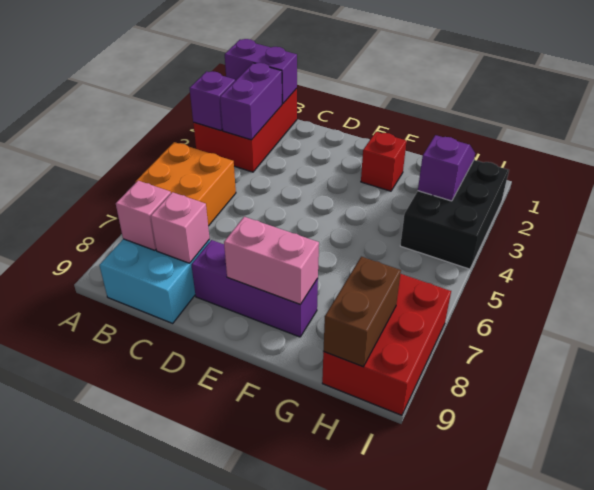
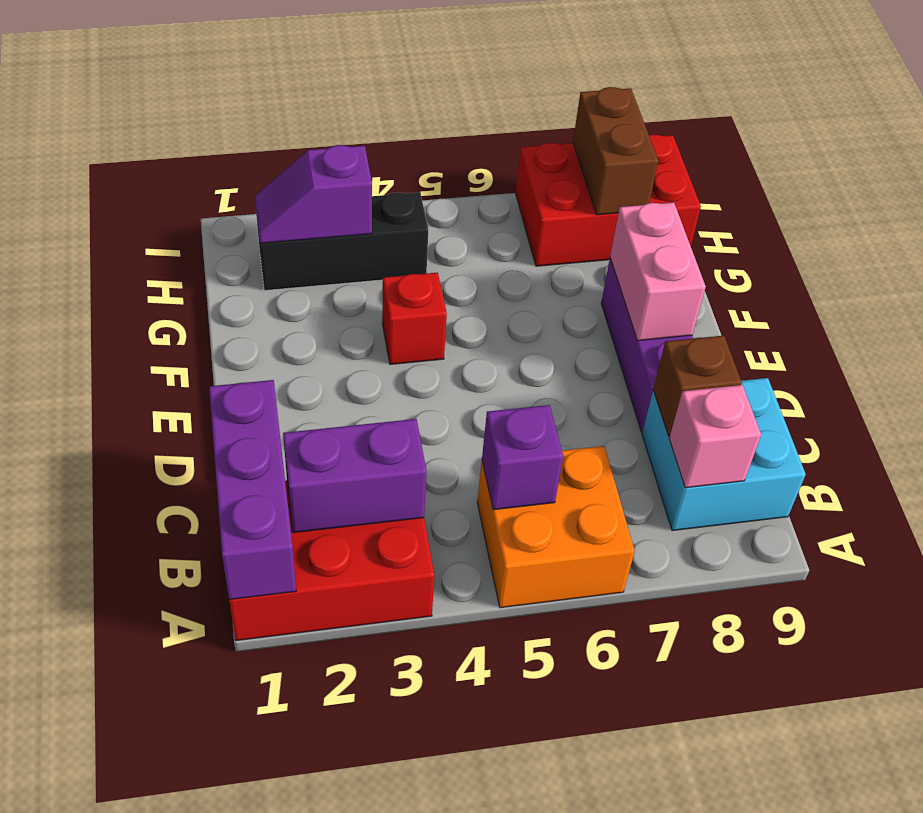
purple brick A1:B1 level 2 -> purple brick A1:C1 level 2
purple brick A3 level 2 -> purple brick B5 level 2
pink brick C8 level 2 -> brown brick C8 level 2
red brick F2 level 1 -> red brick F4 level 1
black brick H2:I4 level 1 -> black brick H2:H4 level 1
brown brick H8:H9 level 2 -> brown brick H8:I8 level 2

